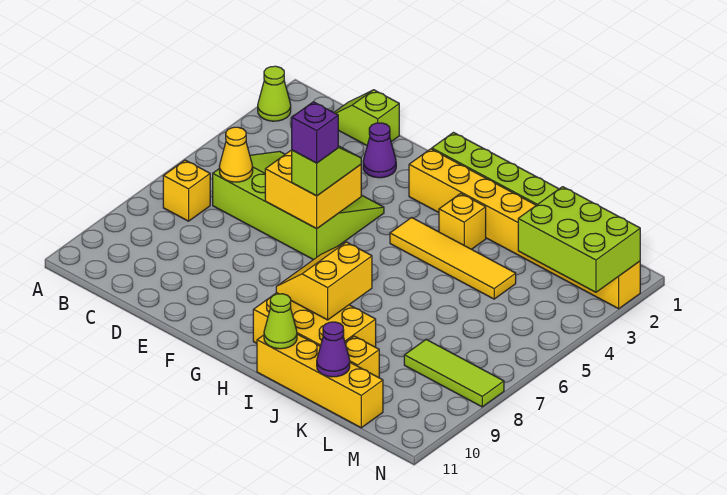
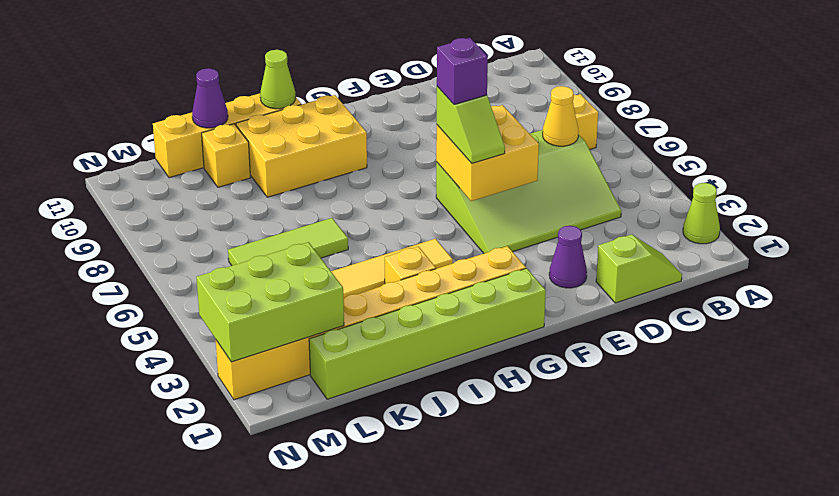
yellow slope H8:I9 level 2 top I -> none
lime tile L8:N8 level 1 -> lime tile J6:L6 level 1

